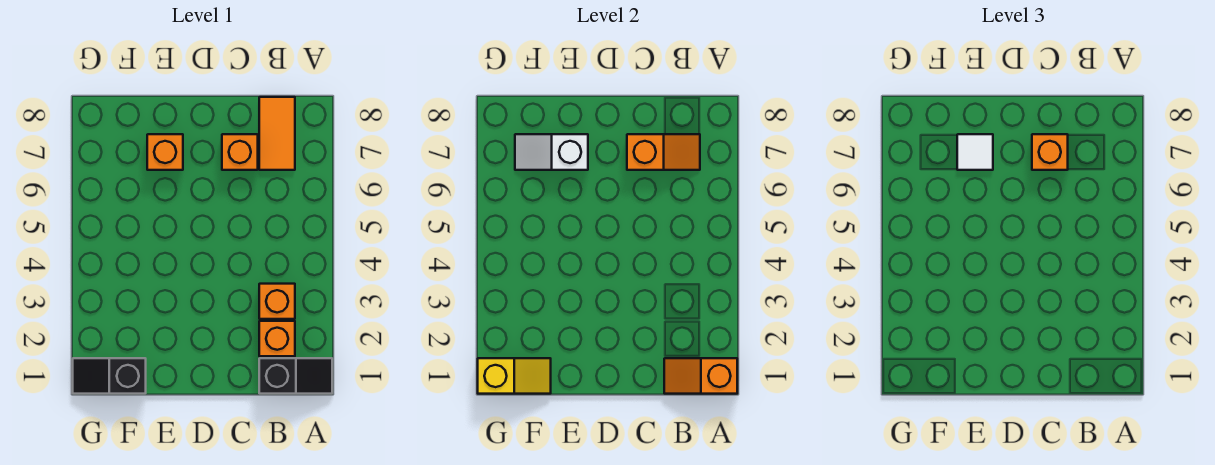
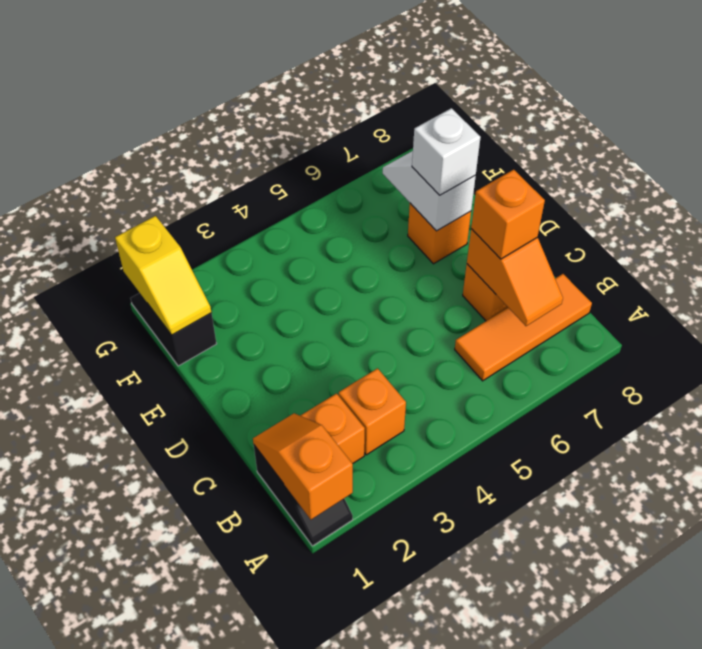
orange tile B7:B8 level 1 -> orange tile B6:B8 level 1
white tile E7 level 3 -> white brick E7 level 3

